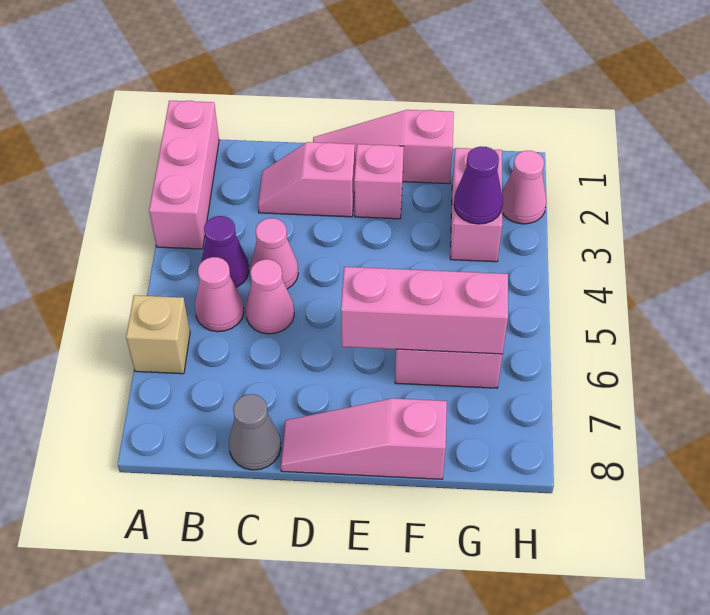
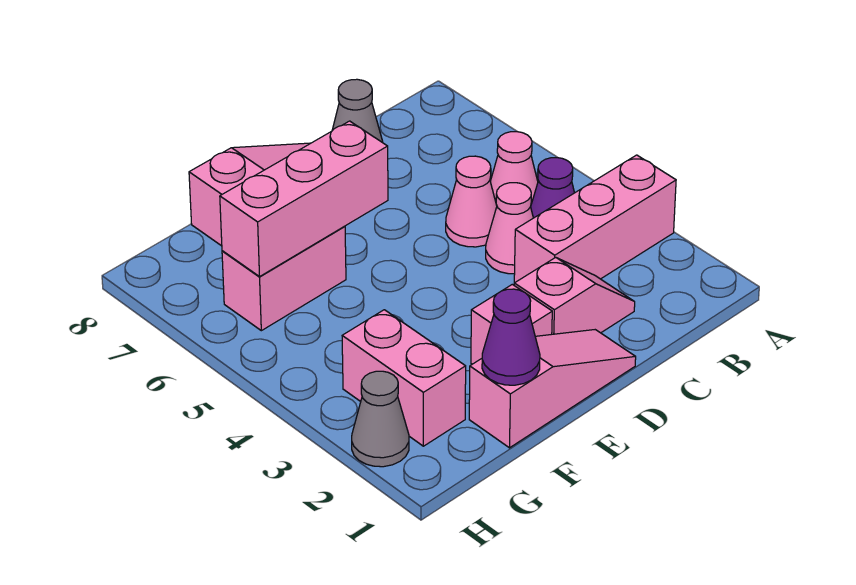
pink brick A1:A3 level 1 -> pink brick A3:C3 level 1
tan brick A6 level 1 -> none
purple cone G3 level 2 -> purple cone F1 level 2
pink cone H2 level 1 -> grey cone H2 level 1

